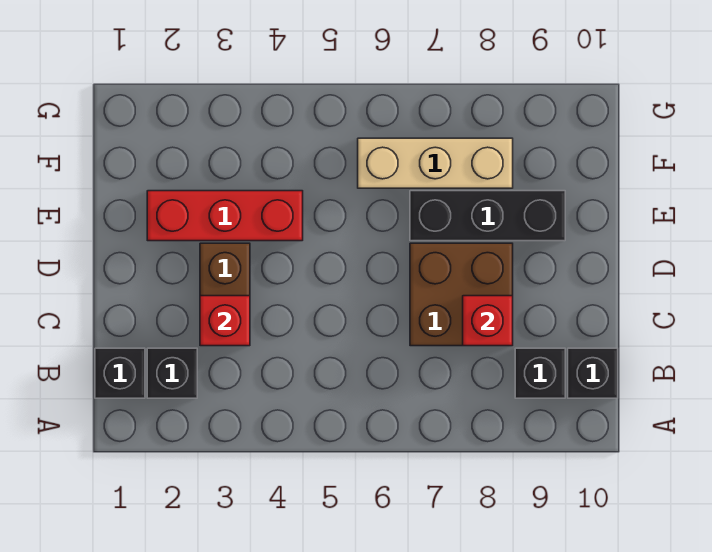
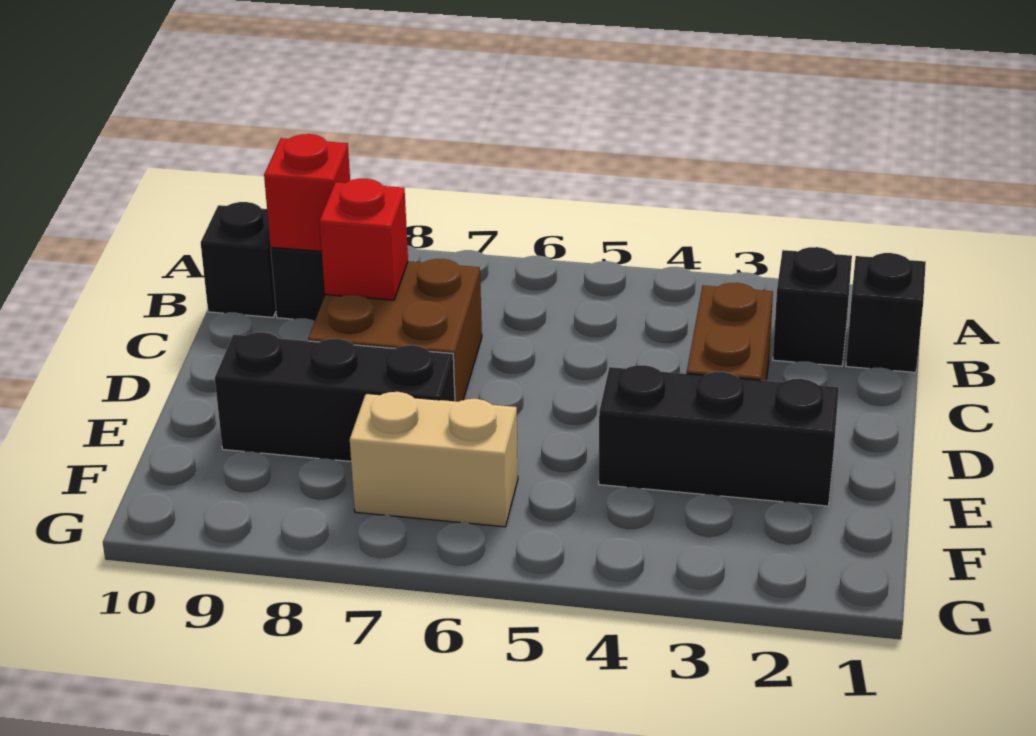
red brick C3 level 2 -> red brick B9 level 2
red brick E2:E4 level 1 -> black brick E2:E4 level 1
tan brick F6:F8 level 1 -> tan brick F6:F7 level 1

